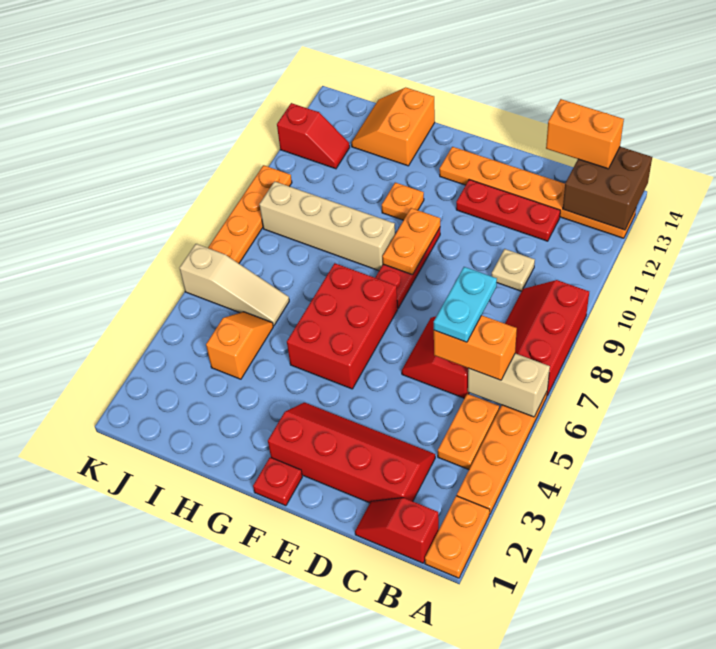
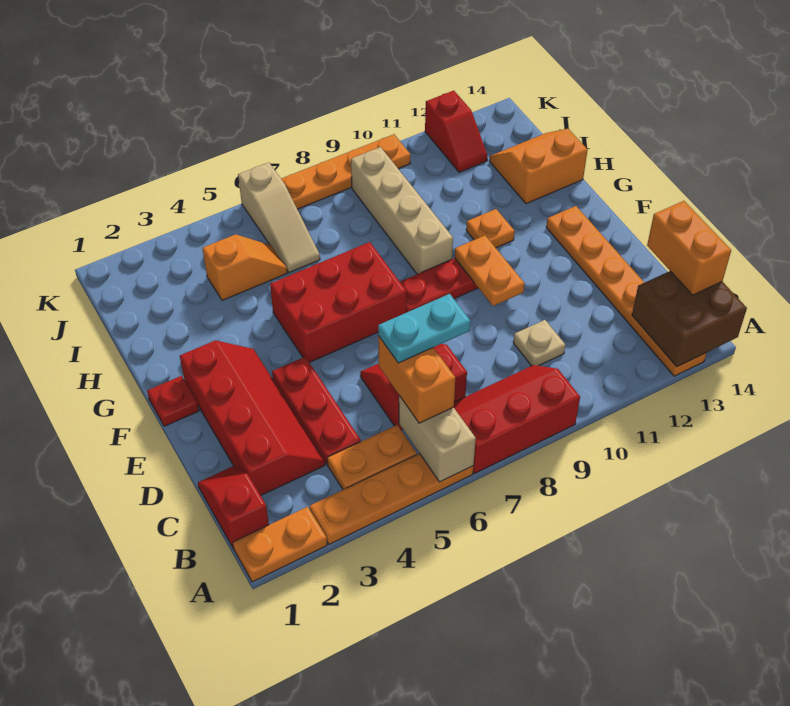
red plate C12:E12 level 1 -> red plate C4:E4 level 1
orange plate F9:F10 level 2 -> orange plate E10:F10 level 2

